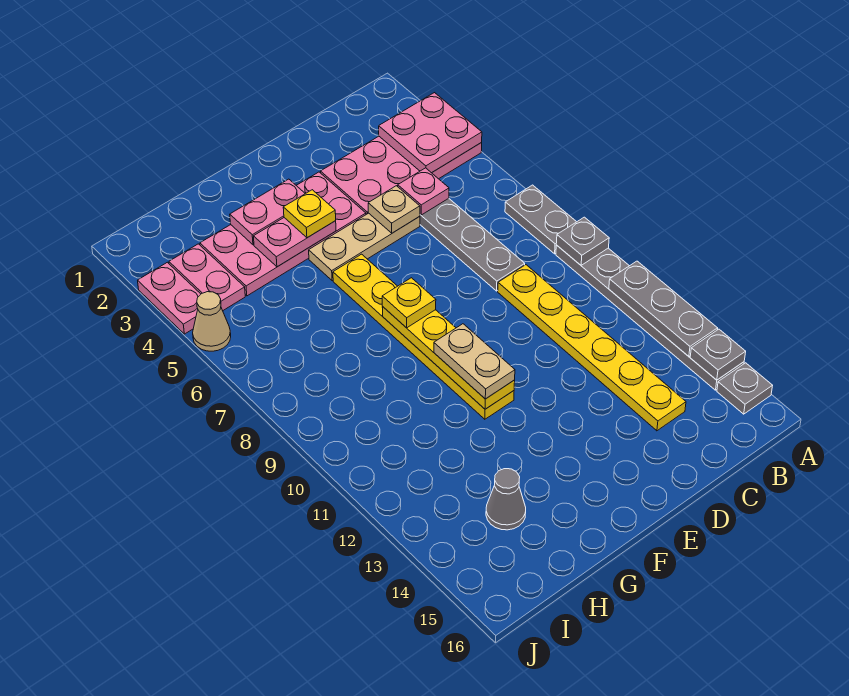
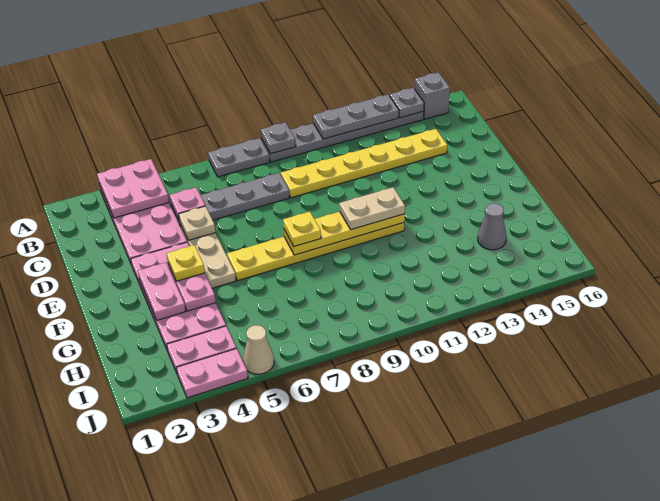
grey plate A15 level 1 -> grey brick A15 level 1

